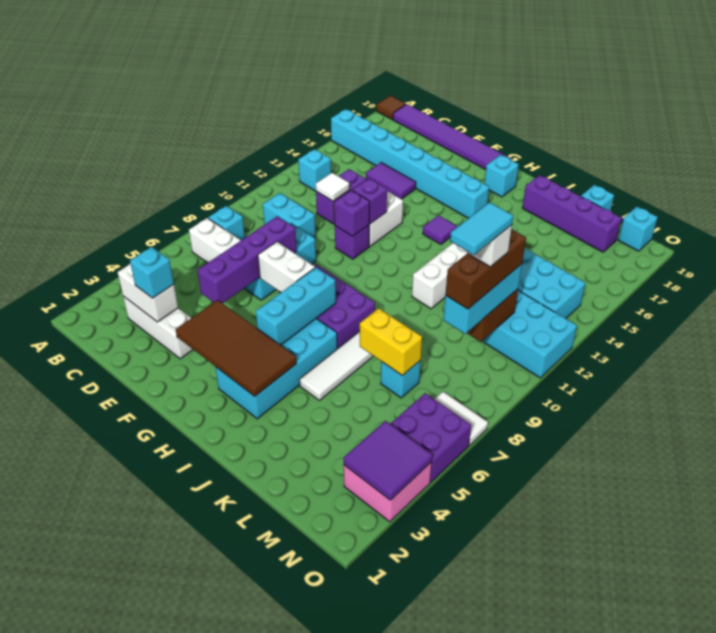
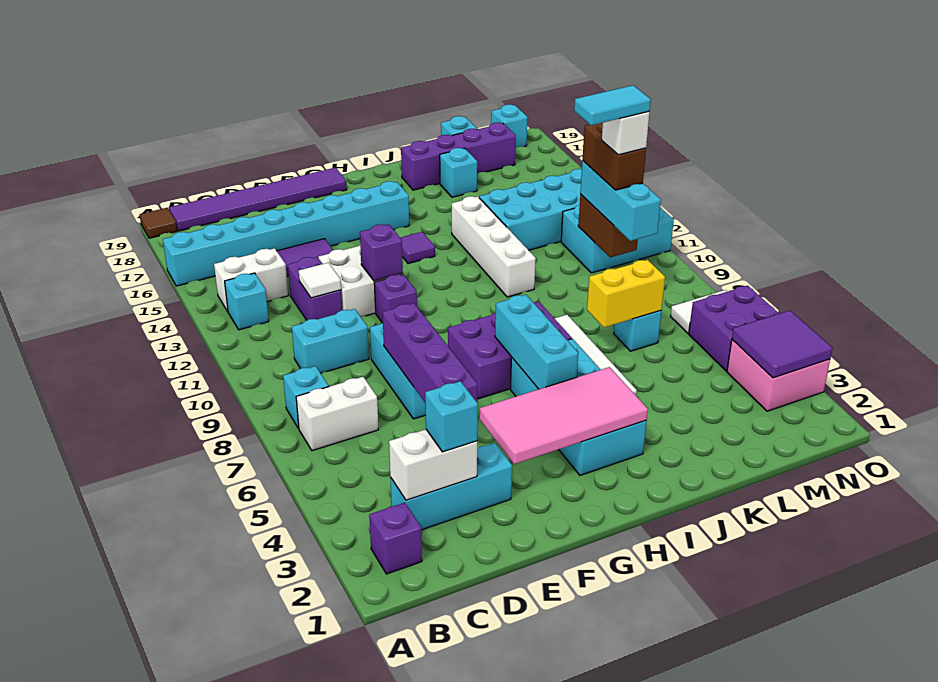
white brick C3:E3 level 1 -> cyan brick C3:E3 level 1
brown tile F3:I4 level 2 -> pink tile F3:I4 level 2
white brick F7:G7 level 2 -> white brick B14:C14 level 1
purple brick F11 level 2 -> purple brick B2 level 1
cyan brick H18 level 1 -> cyan brick K17 level 1
brown brick M9:M11 level 4 -> brown brick M10:M11 level 4
cyan tile M9:M10 level 6 -> cyan tile L10:M10 level 6

